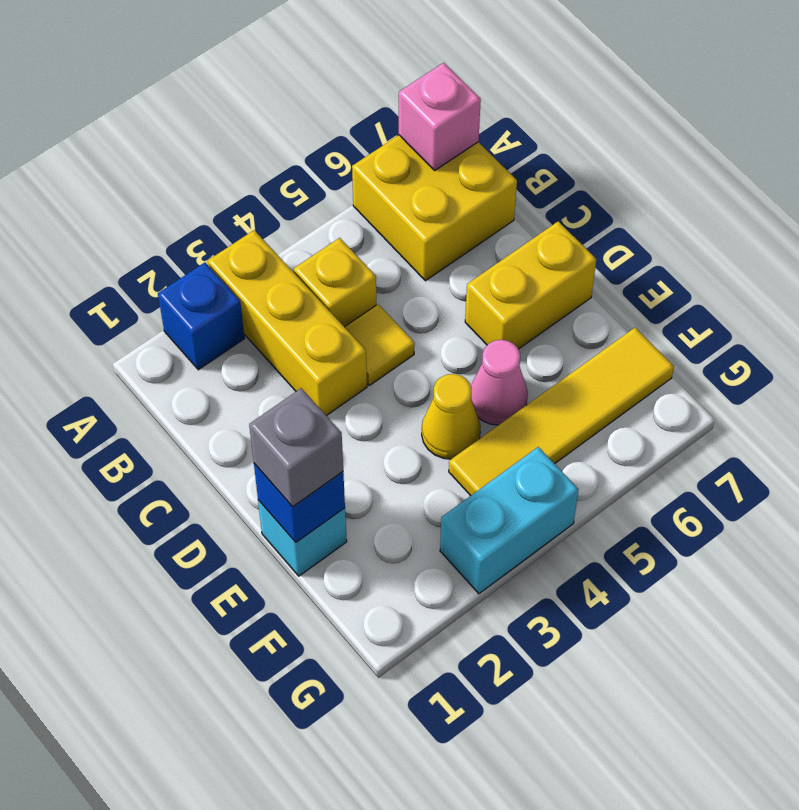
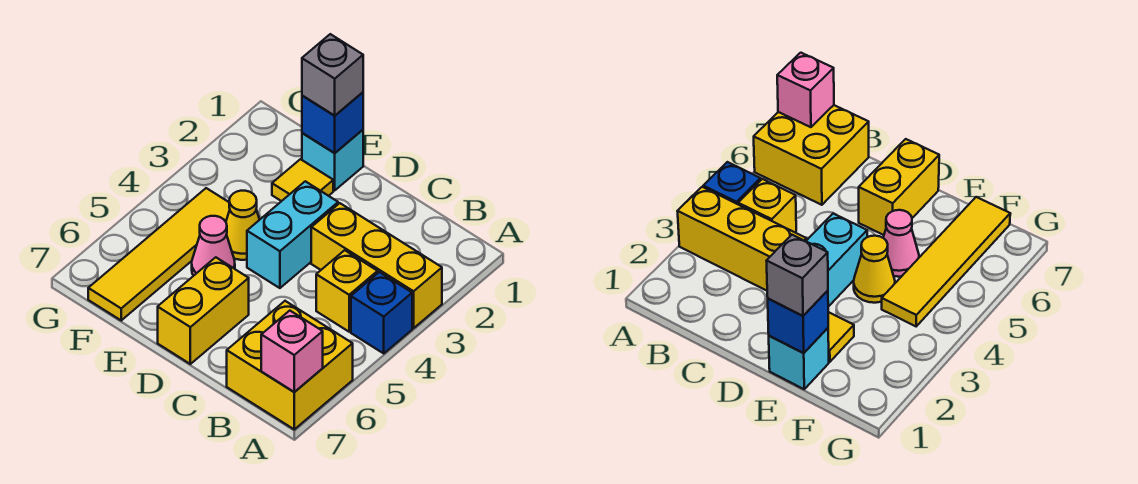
blue brick A2 level 1 -> blue brick A4 level 1
yellow tile C4 level 1 -> yellow tile E2 level 1
cyan brick G3:G4 level 1 -> cyan brick D3:D4 level 1

